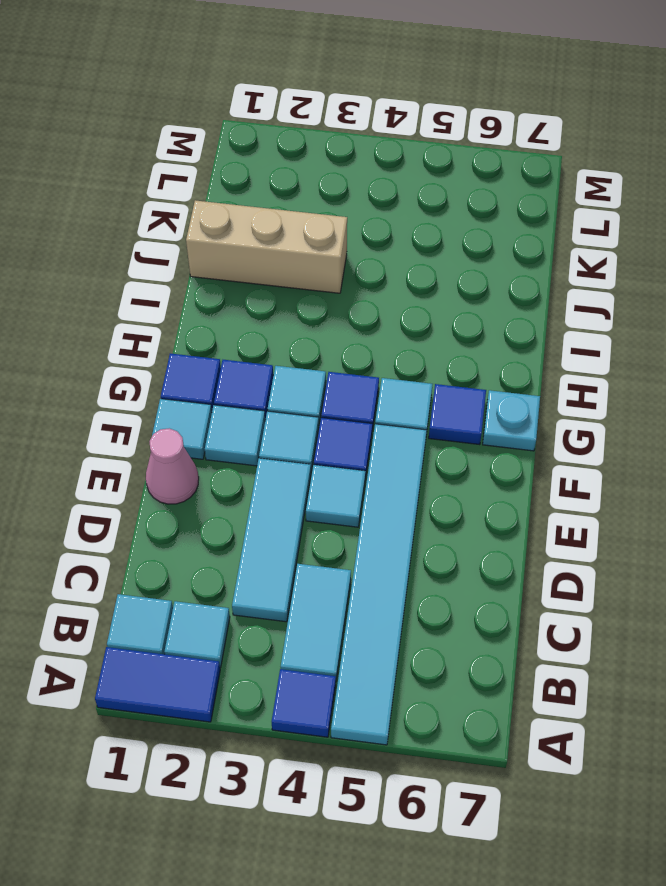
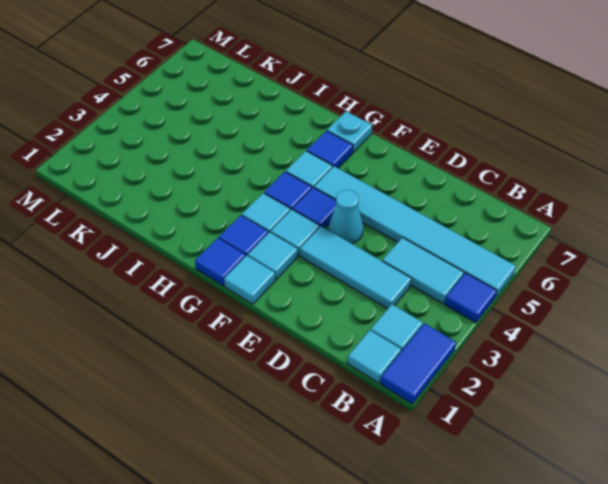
pink cone E1 level 1 -> none
cyan tile E4 level 1 -> cyan cone E4 level 1
tan brick J1:J3 level 1 -> none

